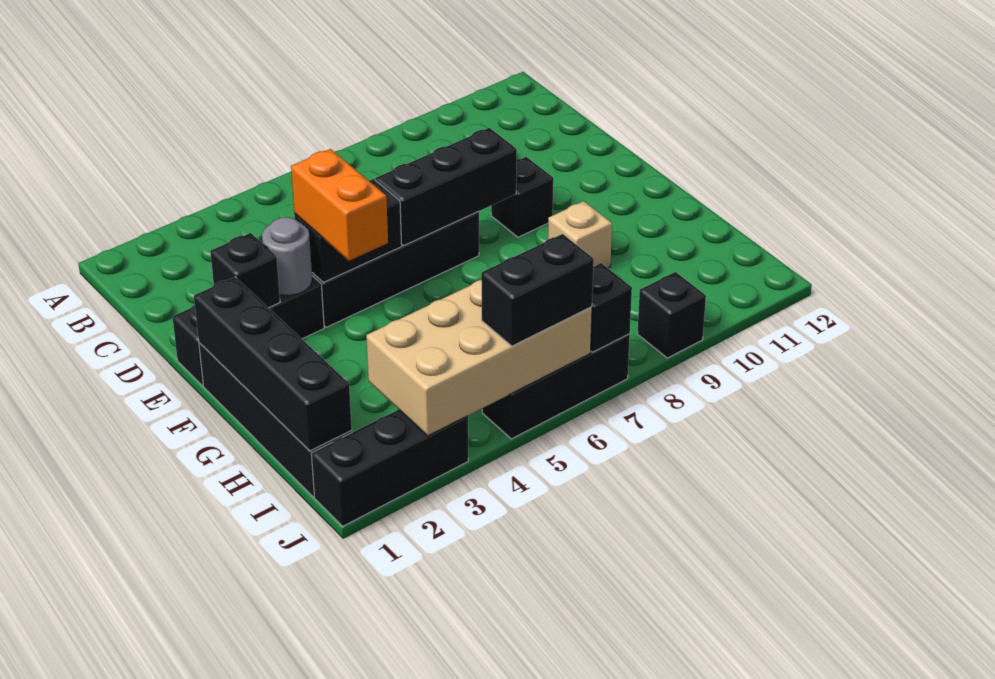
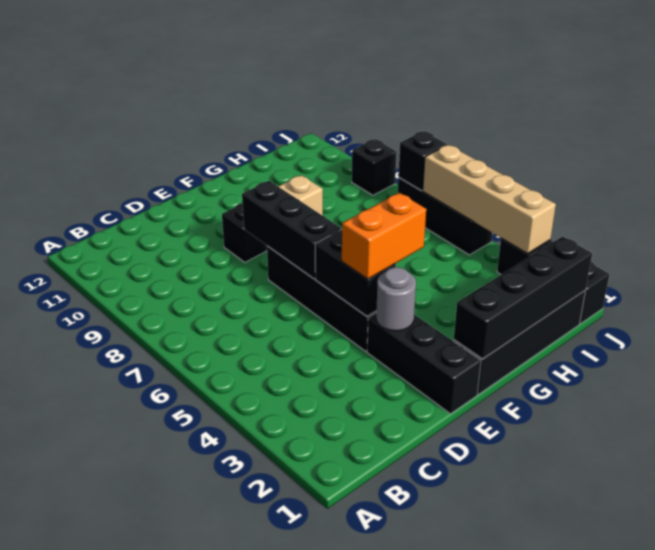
black brick E2 level 2 -> none
tan brick I3:J6 level 2 -> tan brick J3:J6 level 2
black brick J5:J6 level 3 -> none

